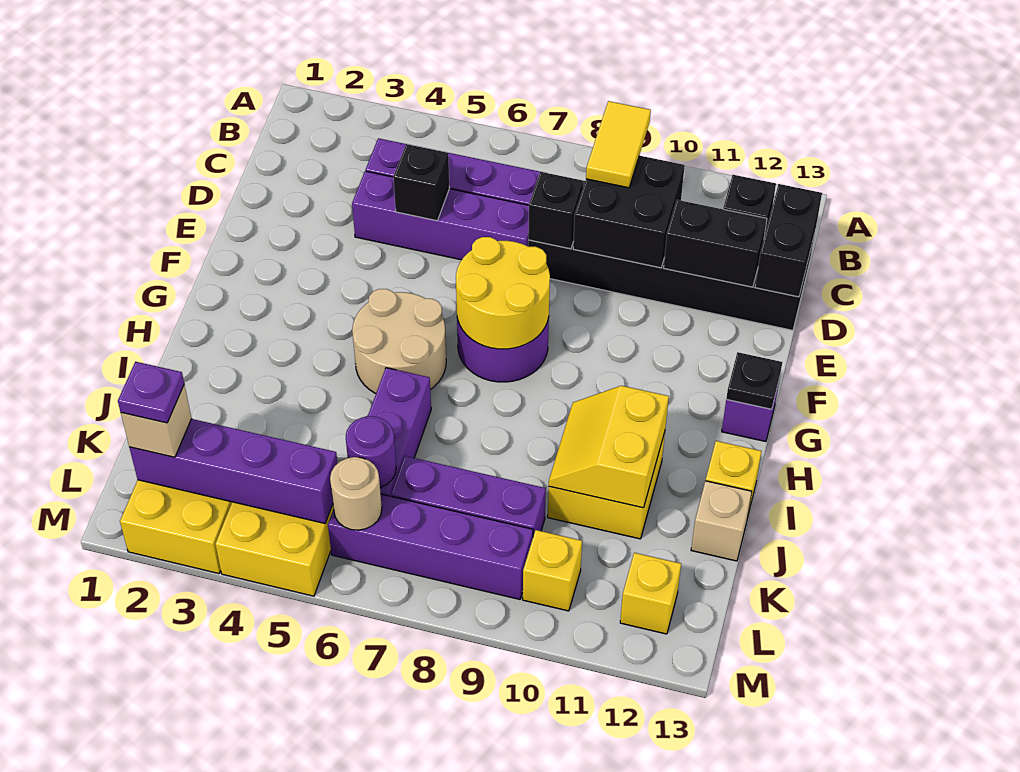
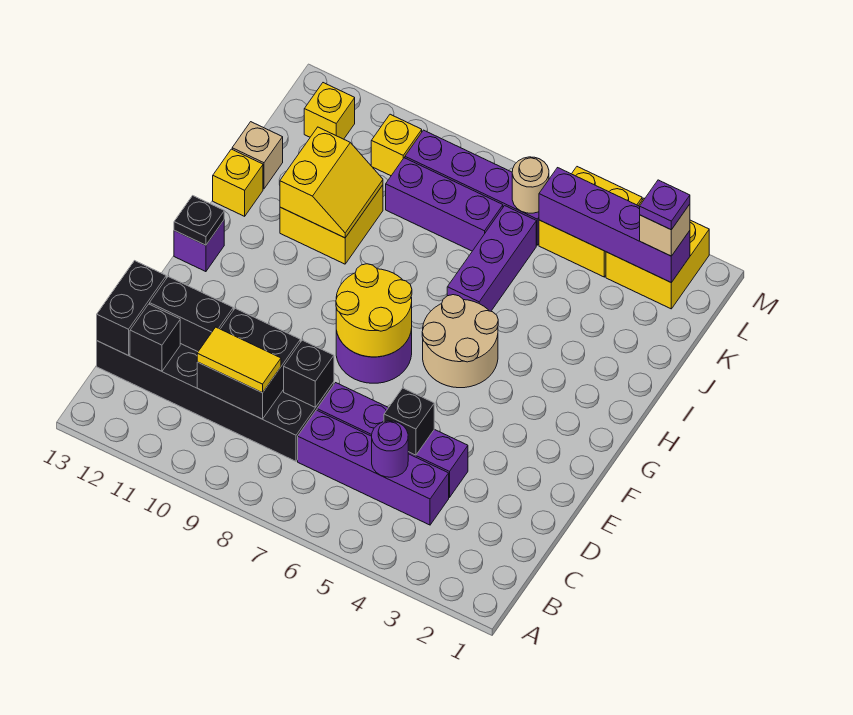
yellow tile B9:C9 level 3 -> yellow tile C9:C10 level 3
purple round brick K6 level 2 -> purple round brick C5 level 2

